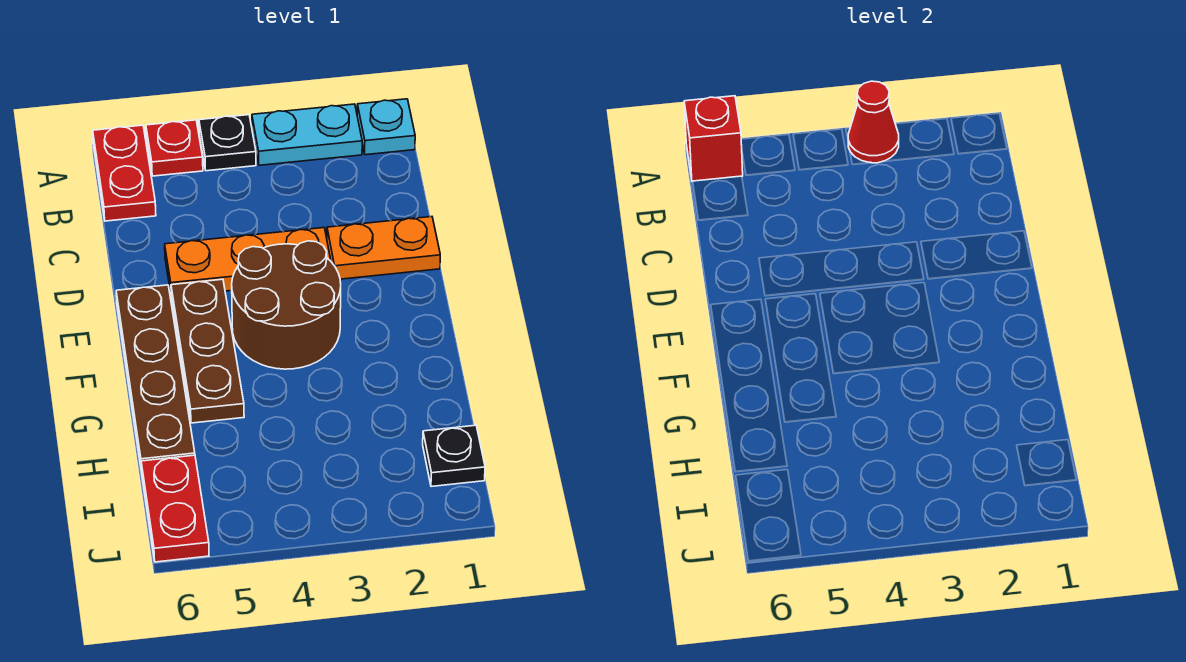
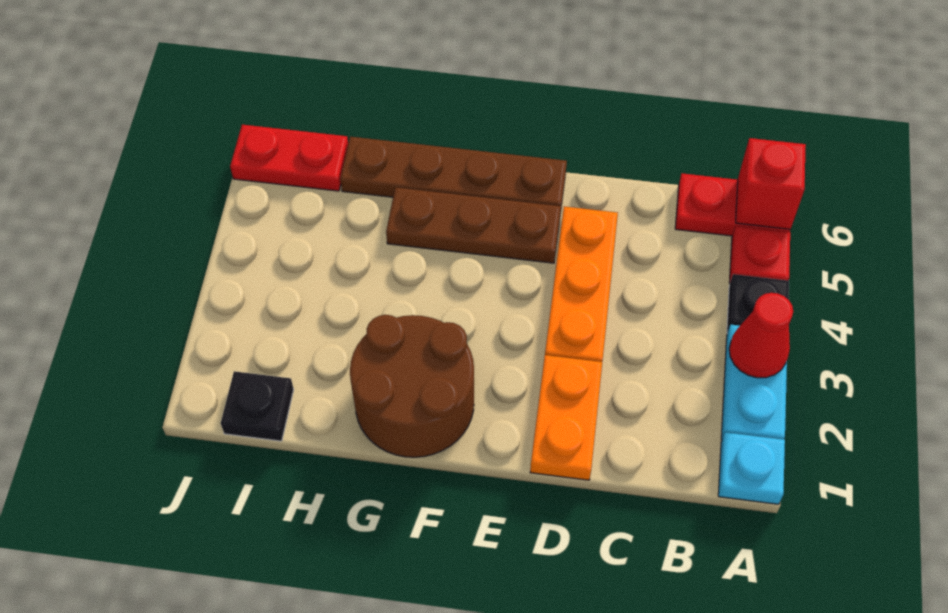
brown round brick E3:F4 level 1 -> brown round brick F1:G2 level 1

